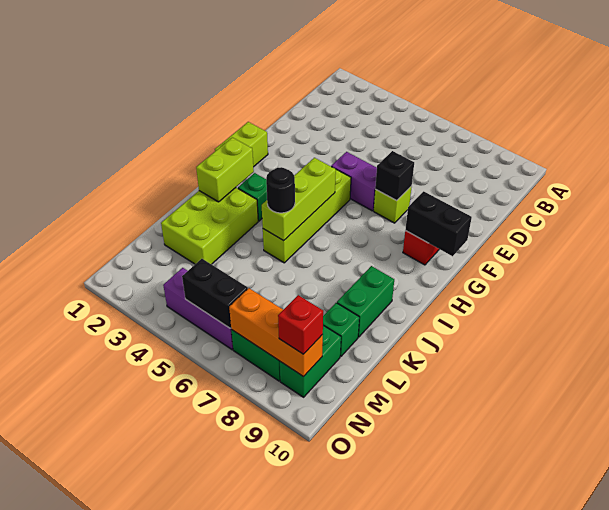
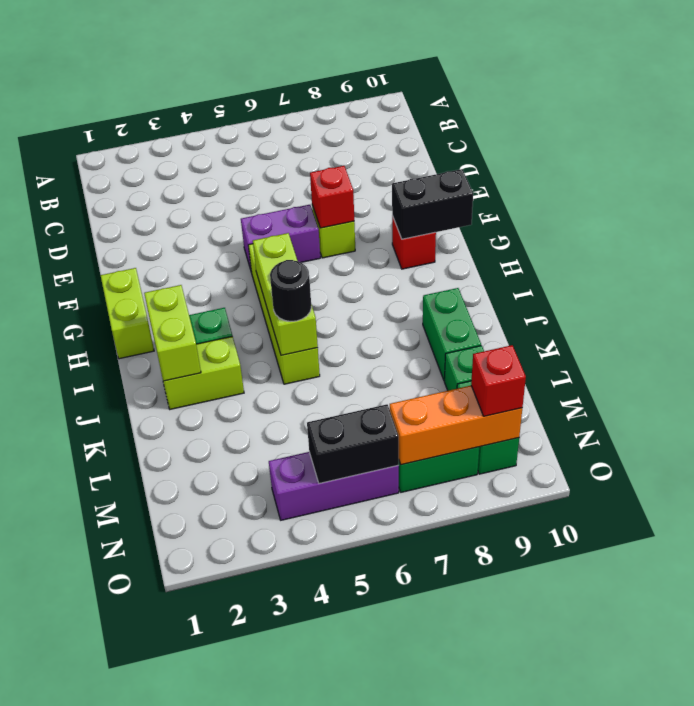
black brick F7 level 2 -> red brick F7 level 2
lime brick J2:L3 level 1 -> lime brick J2:J3 level 1

